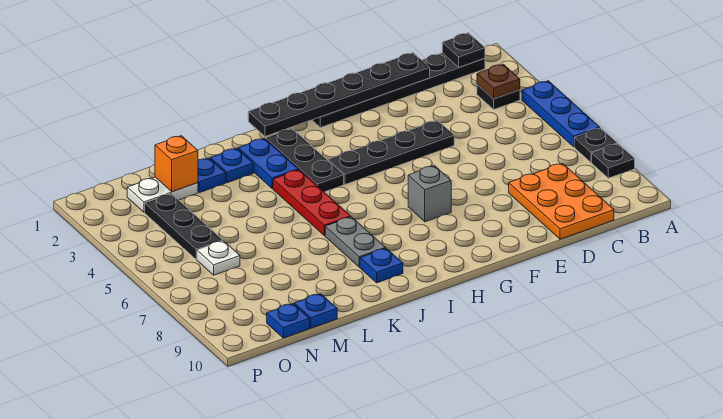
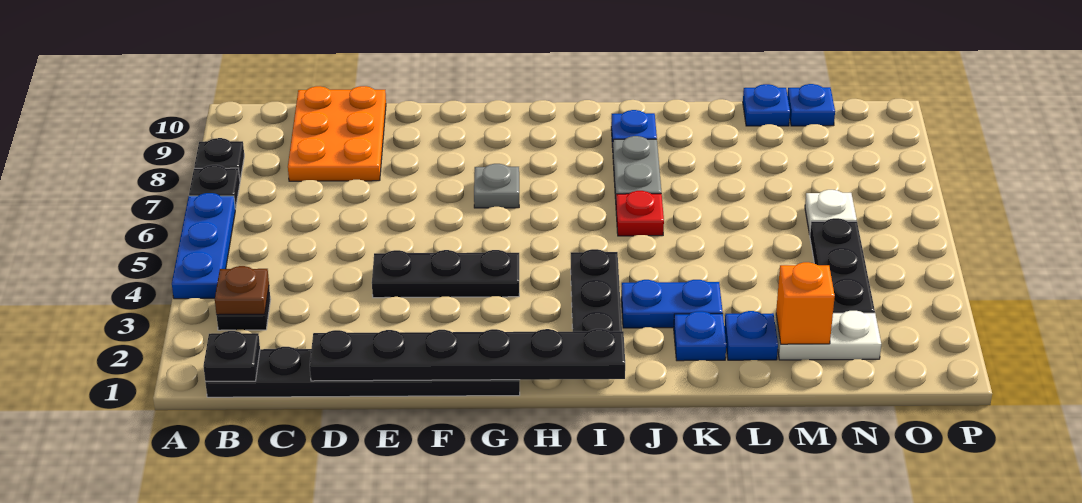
black plate E4:H4 level 1 -> black plate E4:G4 level 1
grey brick G7 level 1 -> grey plate G7 level 1
blue plate J2:J3 level 1 -> blue plate J3:K3 level 1
red plate J4:J6 level 1 -> red plate J6 level 1

